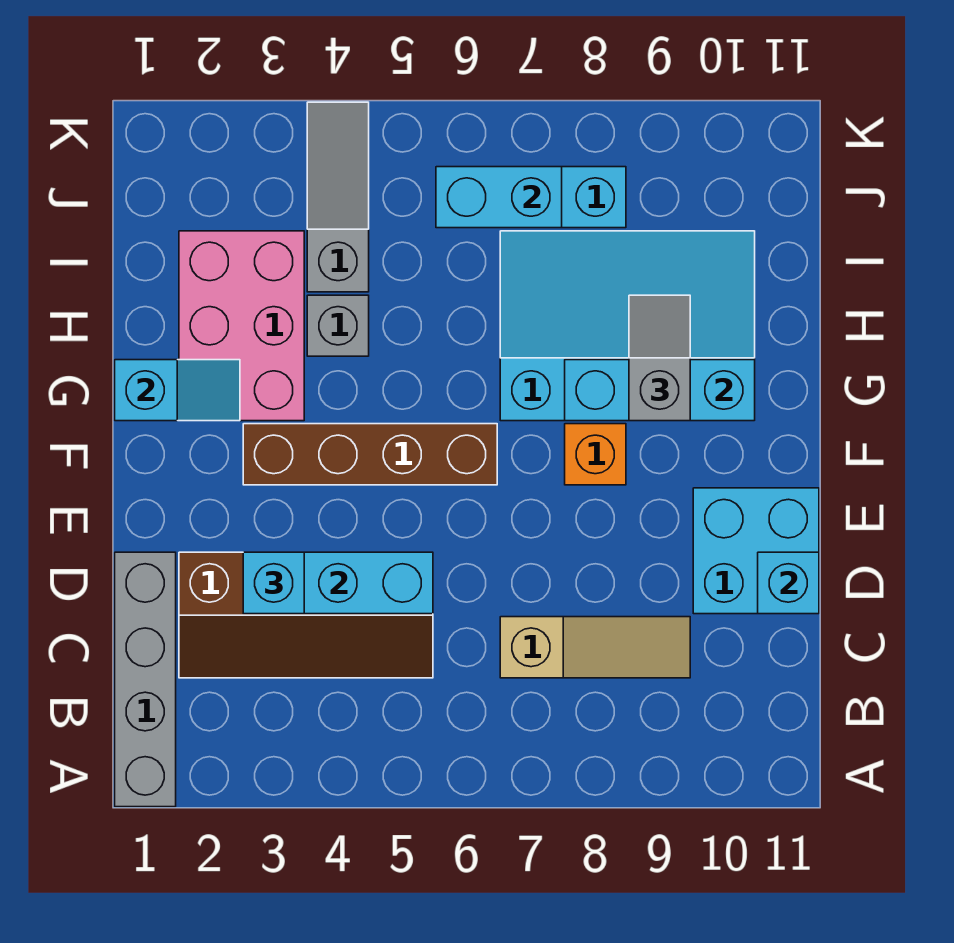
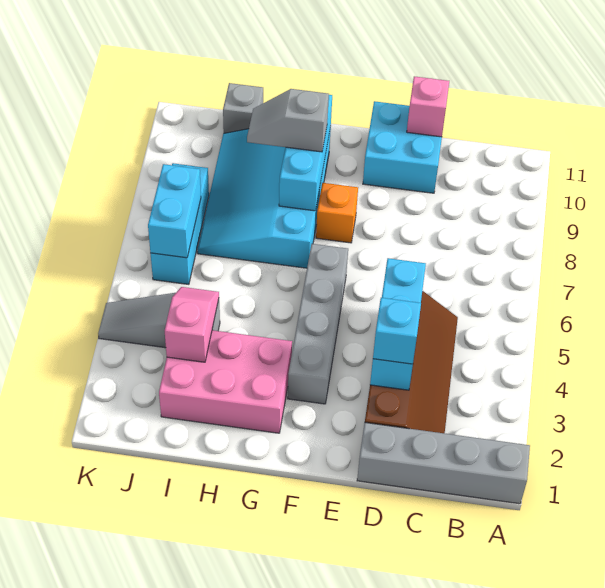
tan slope C7:C9 level 1 top 7 -> none
cyan brick D11 level 2 -> pink brick D11 level 2
brown brick F3:F6 level 1 -> grey brick F3:F6 level 1
cyan slope G1:G2 level 2 top 1 -> none
grey brick H4 level 1 -> grey brick I11 level 1
none -> pink slope I3:I4 level 2 top 3

